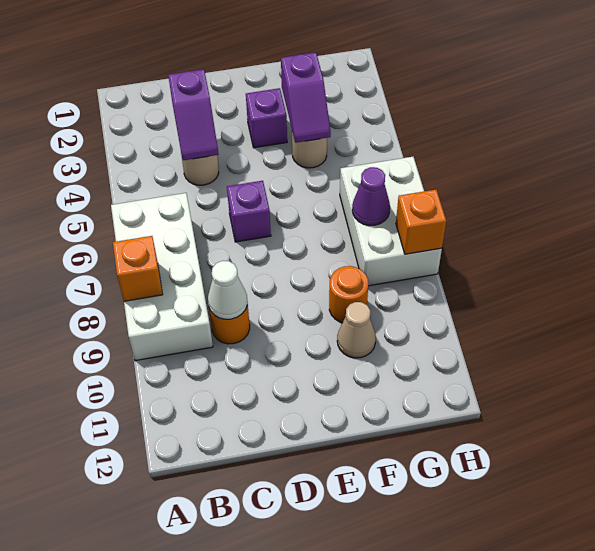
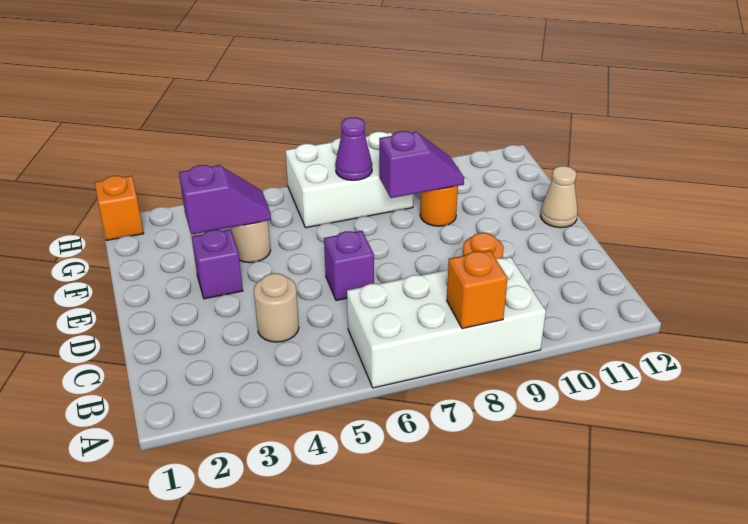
purple slope C3:C4 level 2 top 3 -> purple slope F8:F9 level 2 top 8
white cone C9 level 2 -> none
tan cone F10 level 1 -> tan cone E12 level 1
orange brick H8 level 2 -> orange brick H1 level 1

